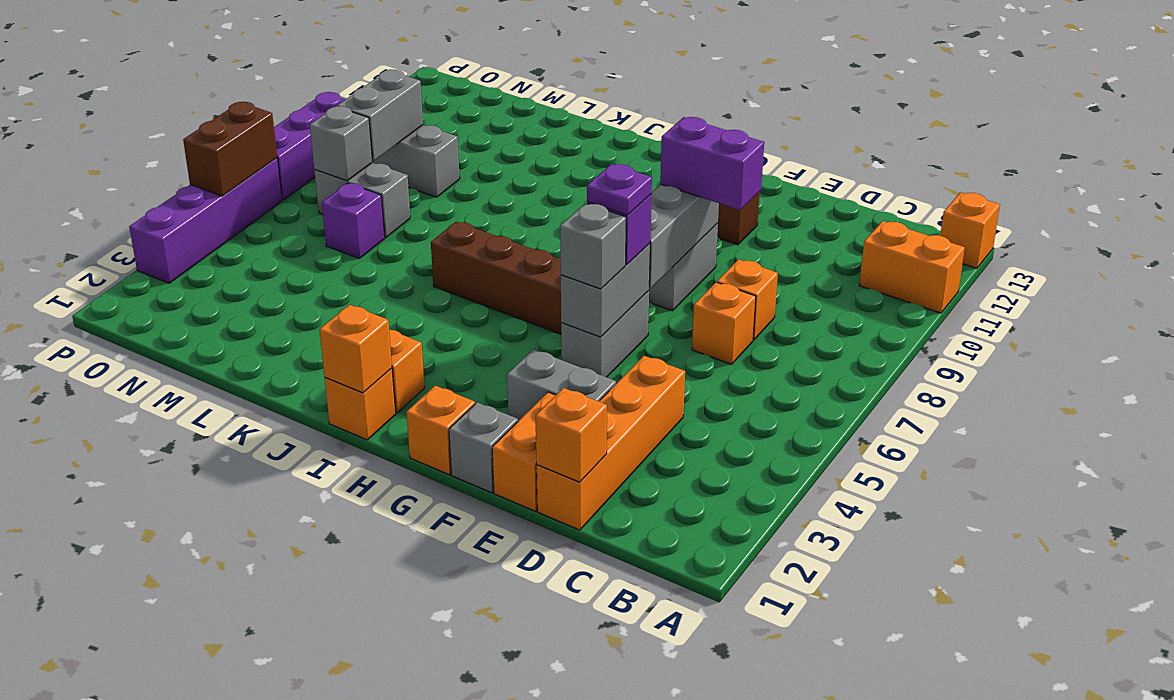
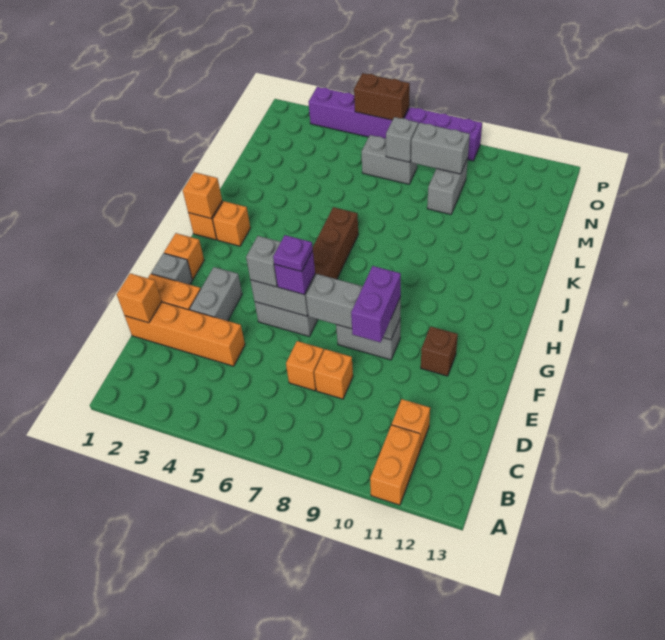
orange brick A13 level 1 -> orange brick C11 level 1
purple brick M6 level 1 -> none
grey brick M7:N7 level 1 -> grey brick N6:N7 level 1

